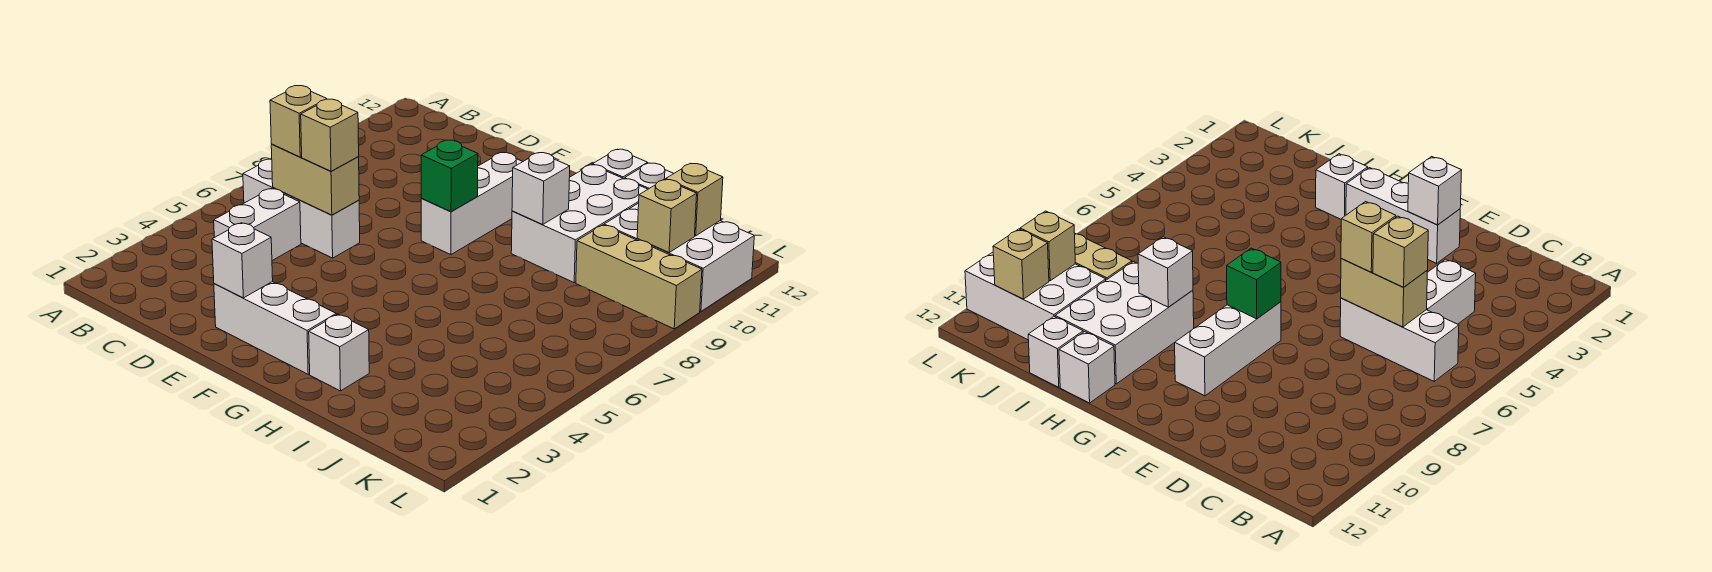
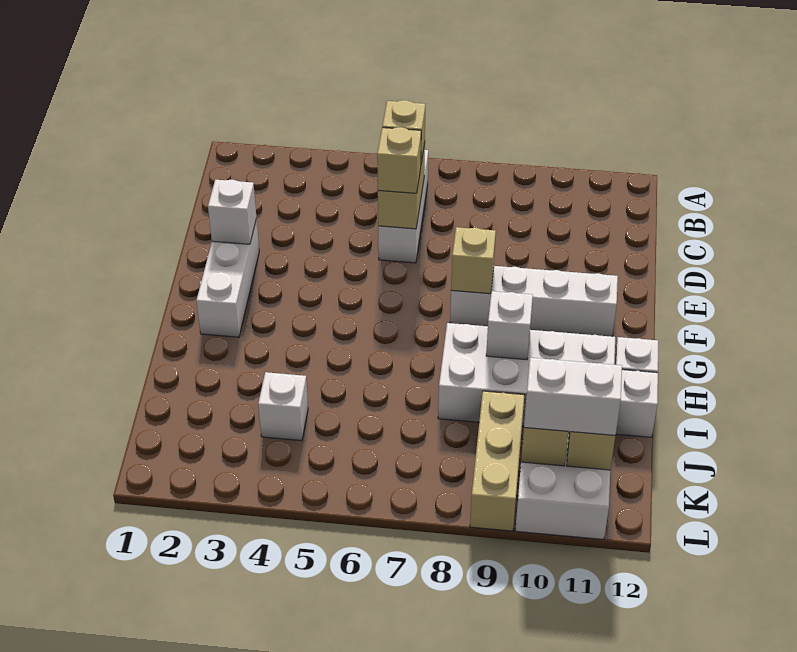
white brick C4:C5 level 1 -> white brick K10:K11 level 3
white brick F8:F10 level 1 -> white brick F8:F11 level 1
green brick F8 level 2 -> tan brick F8 level 2
white brick H2 level 1 -> white brick J4 level 1
white brick H9:I11 level 1 -> white brick H8:I11 level 1

